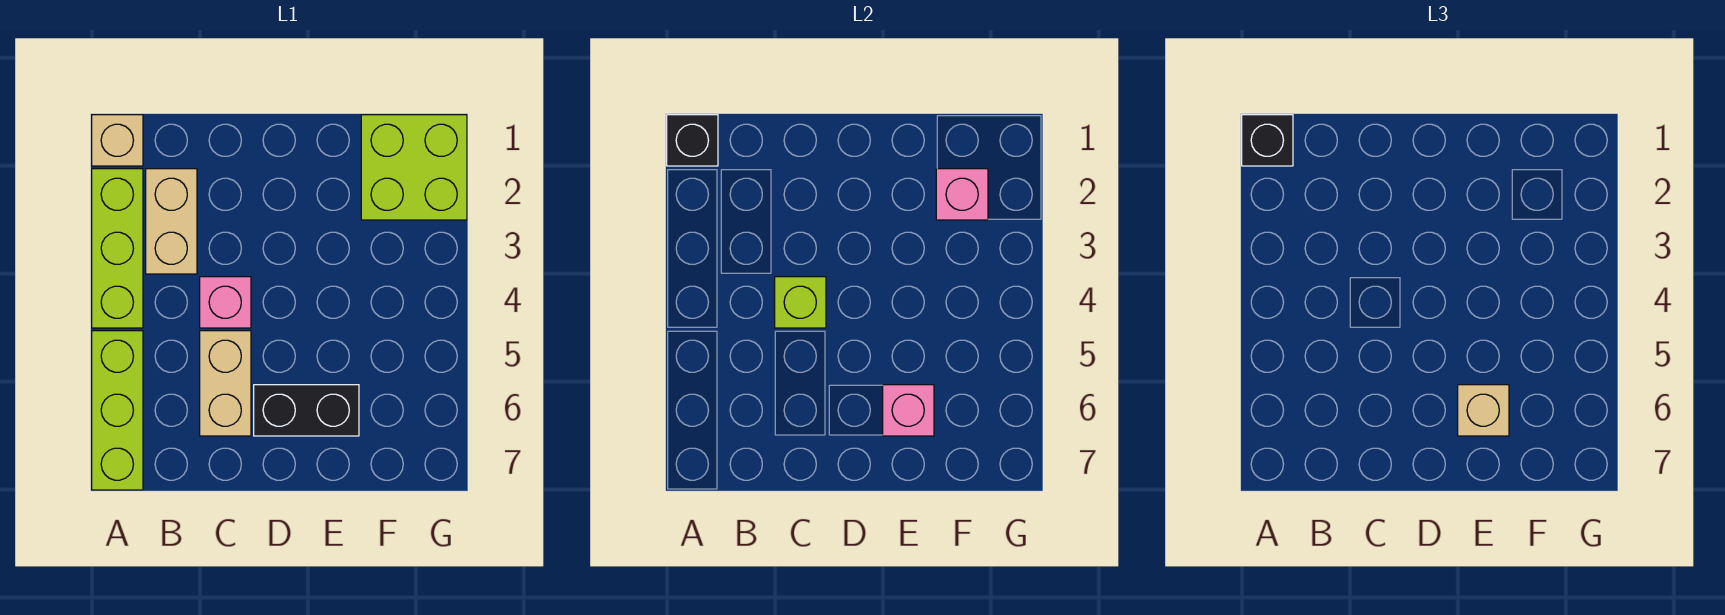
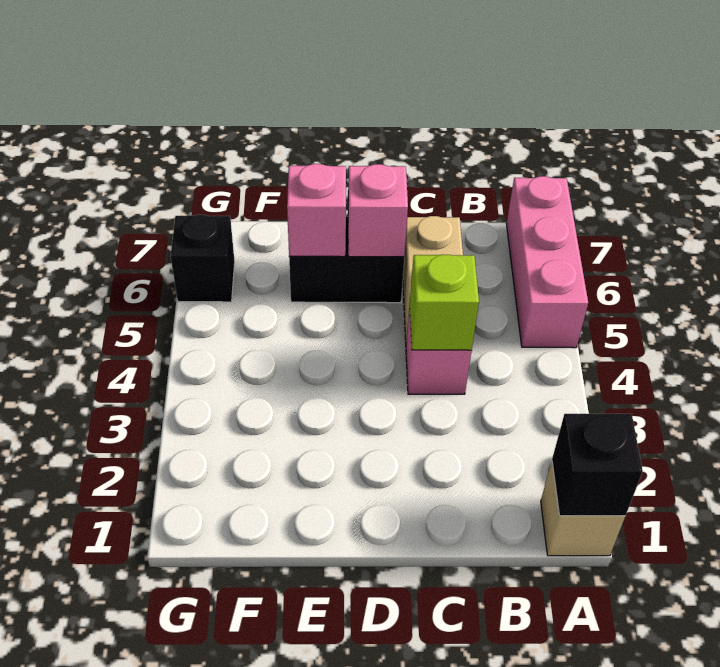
black brick A1 level 3 -> black brick G6 level 1
lime brick A2:A4 level 1 -> none
lime brick A5:A7 level 1 -> pink brick A5:A7 level 1
tan brick B2:B3 level 1 -> none
tan brick E6 level 3 -> none
lime brick F1:G2 level 1 -> none
pink brick F2 level 2 -> pink brick D6 level 2

